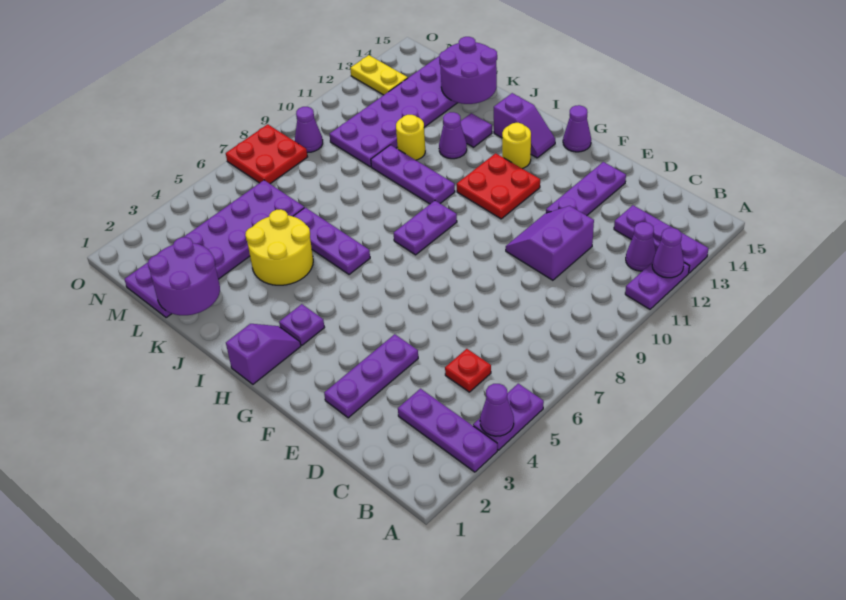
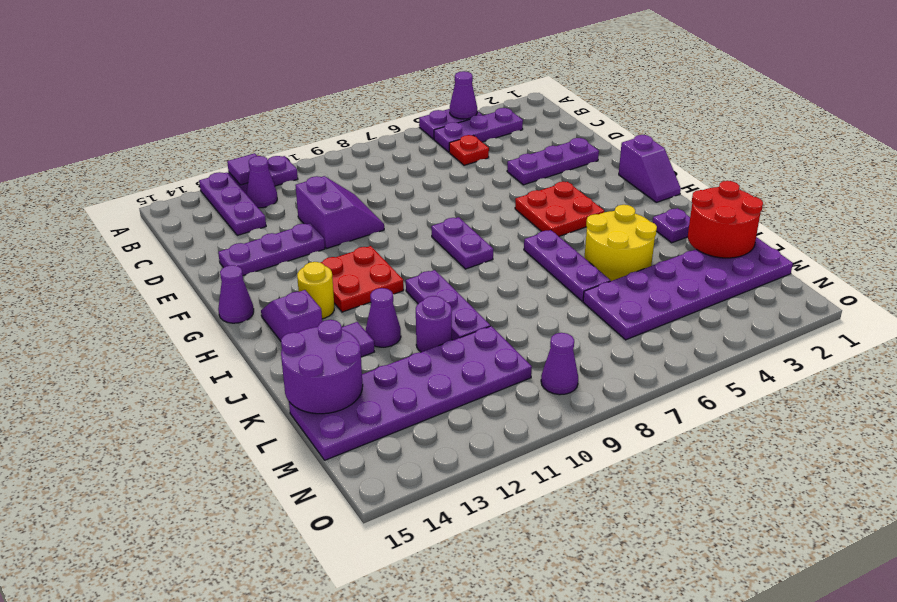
purple plate A3:C3 level 1 -> purple plate B3:B5 level 1
purple cone A12 level 2 -> purple tile A12 level 2
purple slope D10:E11 level 1 top D -> purple slope D10:E11 level 1 top 11
purple slope H1:H2 level 1 top 1 -> purple slope G1:H1 level 1 top G
purple plate H3 level 1 -> purple plate J2 level 1
purple plate H8:H9 level 1 -> purple plate G8:H8 level 1
purple round brick K1:L2 level 2 -> red round brick K1:L2 level 2
yellow round brick K11 level 1 -> purple round brick K11 level 1
red plate N7:O8 level 1 -> red plate G4:H5 level 1
yellow plate N13:O13 level 1 -> none

